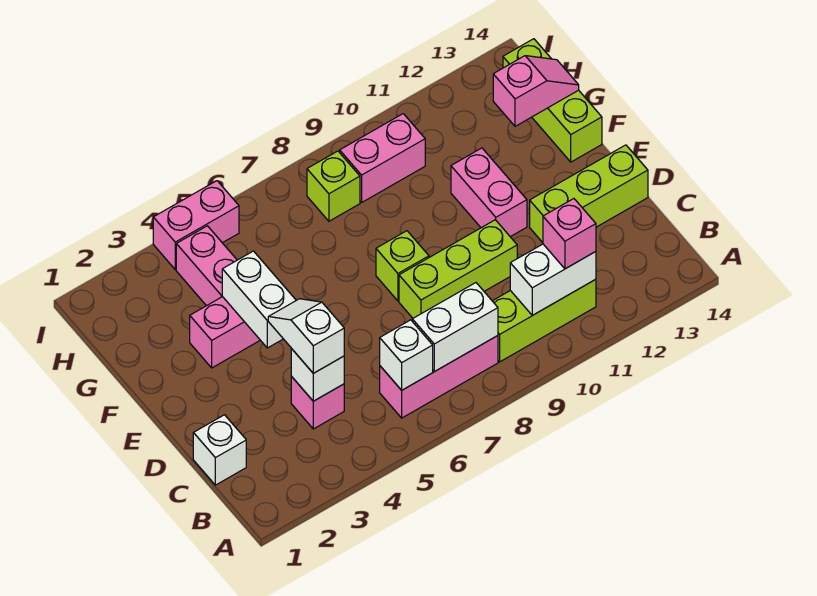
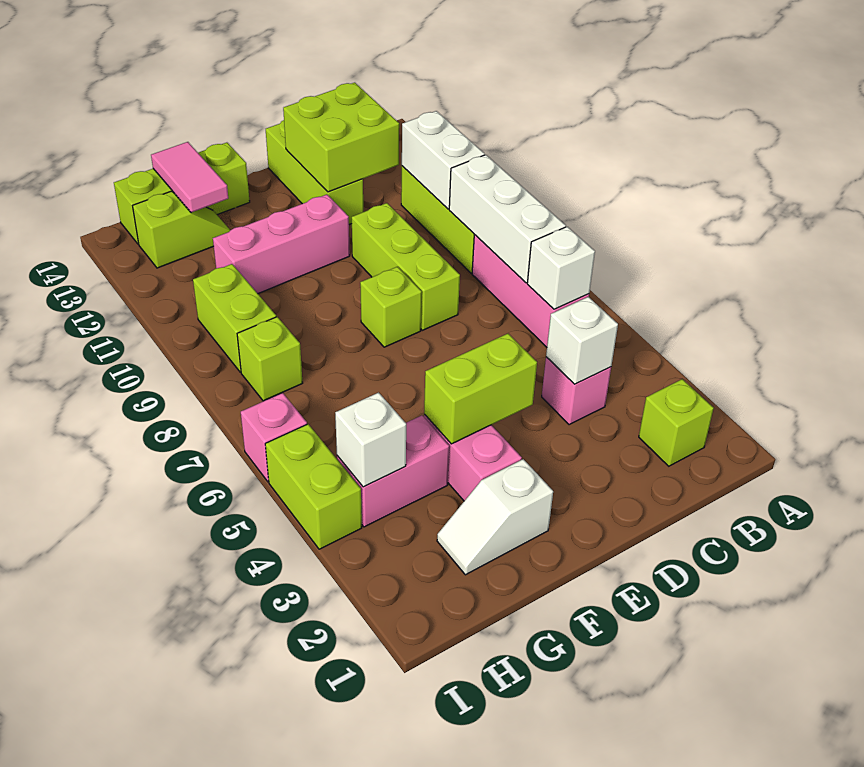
none -> lime brick B2 level 1
white brick B7:B8 level 2 -> white brick B7:B9 level 2
pink brick B11 level 3 -> pink brick I6 level 1
white brick C1 level 1 -> white brick H4 level 2
white slope C4:D4 level 3 top C -> white slope F2:G2 level 1 top F
none -> lime brick C12:D13 level 2
white brick E4:F4 level 2 -> lime brick E4:F4 level 2
pink brick E11:F11 level 1 -> pink brick E11:G11 level 1
none -> lime slope G13:H13 level 1 top H
pink slope G13:G14 level 2 top 13 -> pink tile G13:G14 level 2
pink brick H9:H10 level 1 -> lime brick H9:H10 level 1
pink brick I4:I5 level 1 -> lime brick I4:I5 level 1

